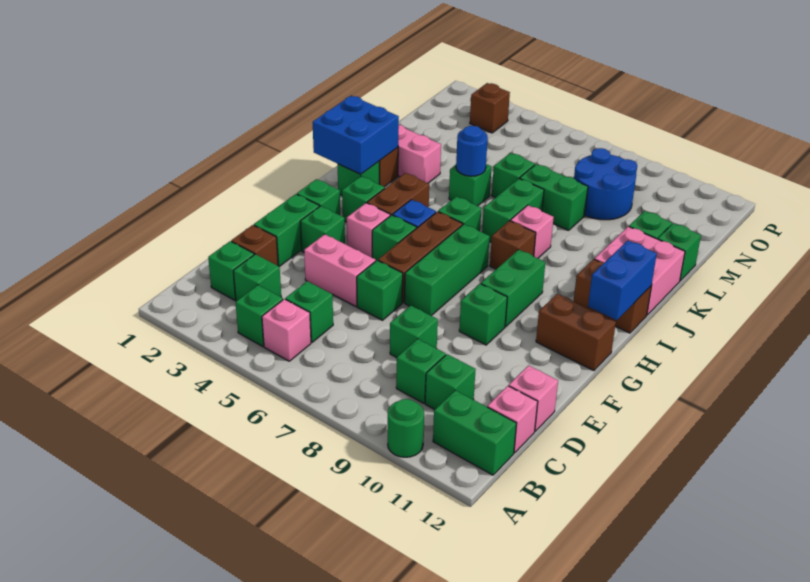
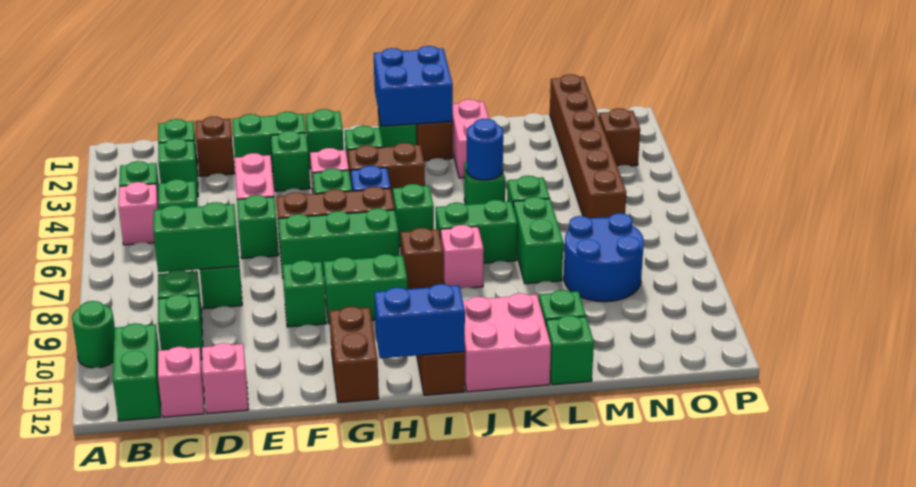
none -> green brick C8:D8 level 2
none -> brown brick N1:N6 level 1

